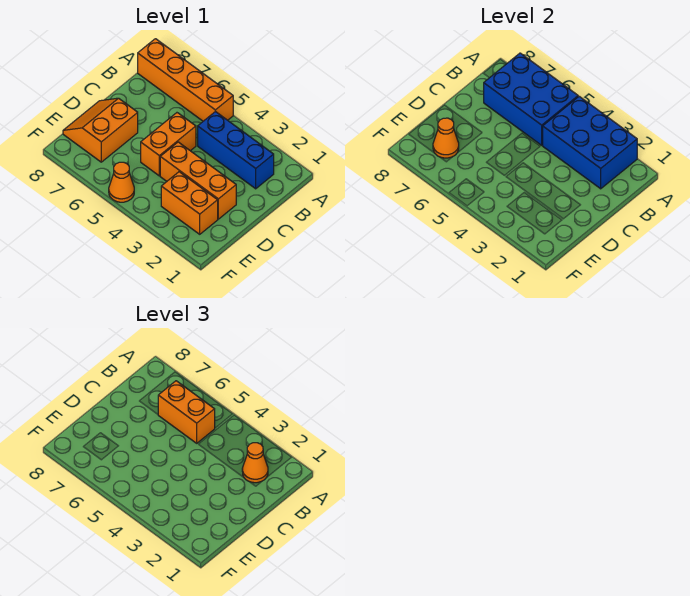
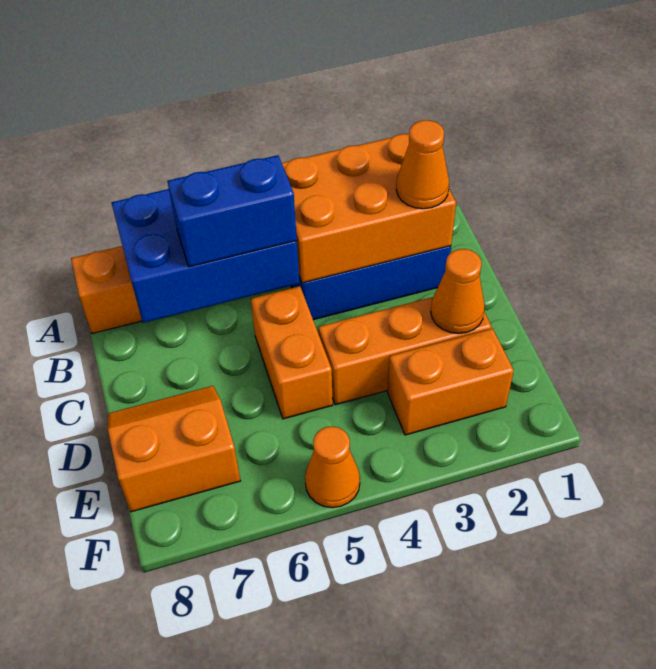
blue brick A2:B4 level 2 -> orange brick A2:B4 level 2
orange brick B5:B6 level 3 -> blue brick B5:B6 level 3
orange slope D7:E8 level 1 top 7 -> orange slope D7:E8 level 1 top E
orange cone E7 level 2 -> orange cone D2 level 2

